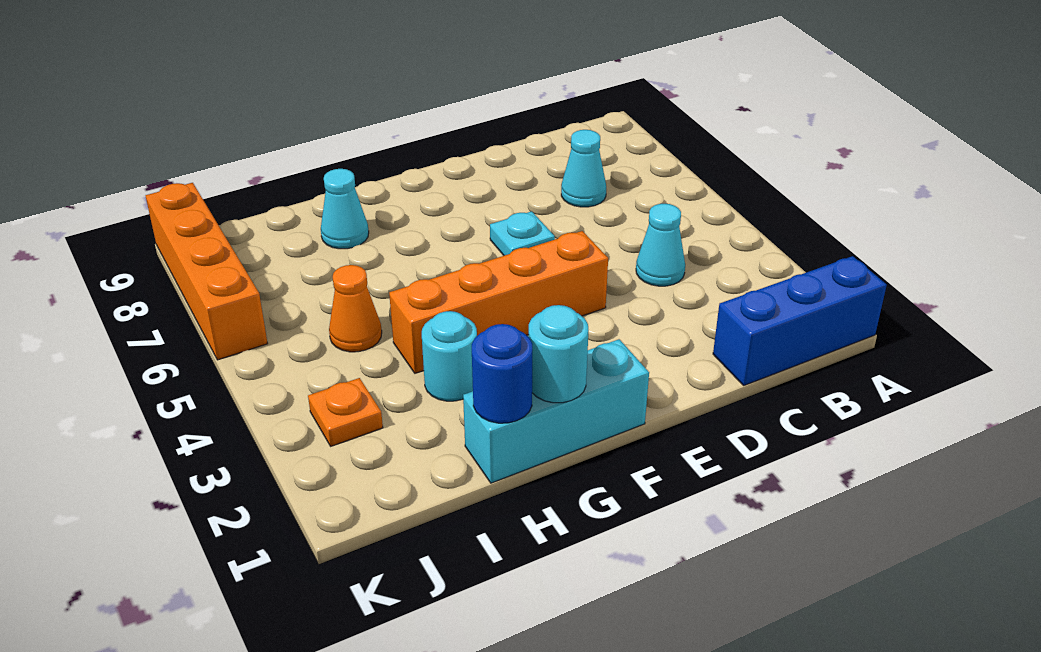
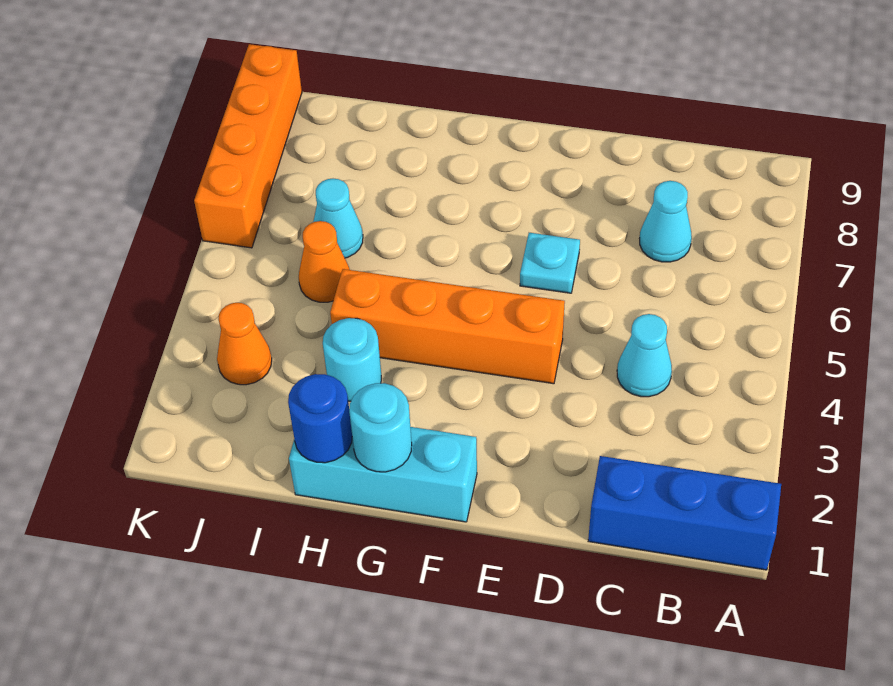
cyan cone H8 level 1 -> cyan cone I6 level 1
orange plate J3 level 1 -> orange cone J3 level 1

